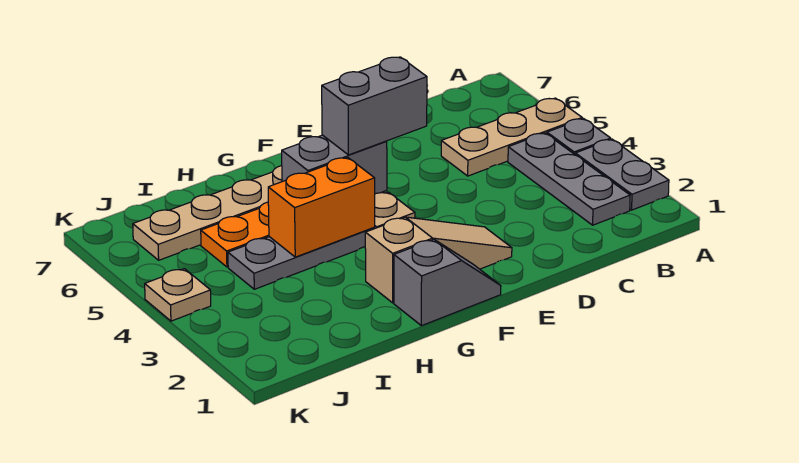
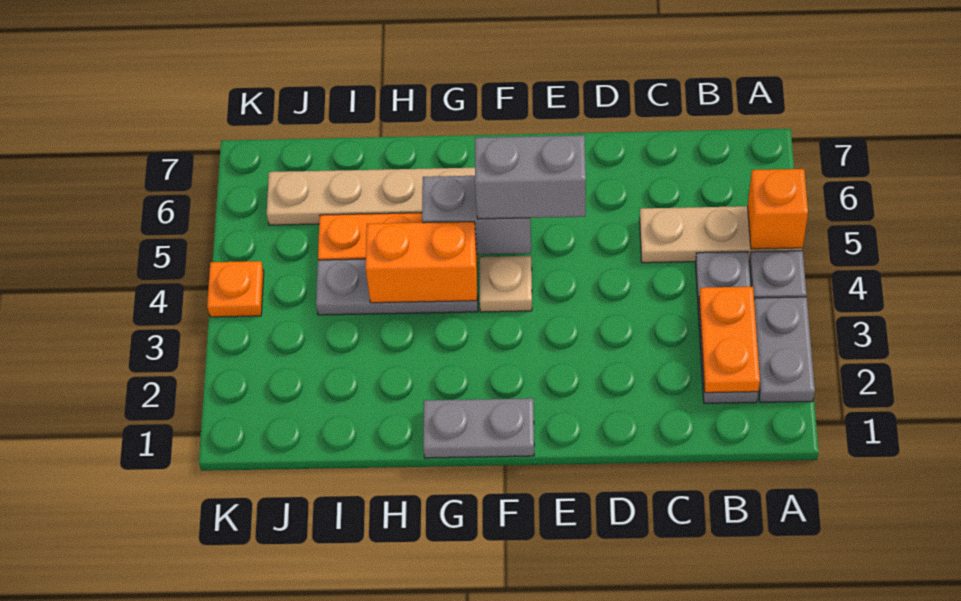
none -> orange brick A5 level 2
none -> orange plate B2:B3 level 2
tan slope E2:G2 level 1 top G -> none
grey slope F1:G1 level 1 top G -> grey plate F1:G1 level 1
tan plate K4 level 1 -> orange plate K4 level 1

